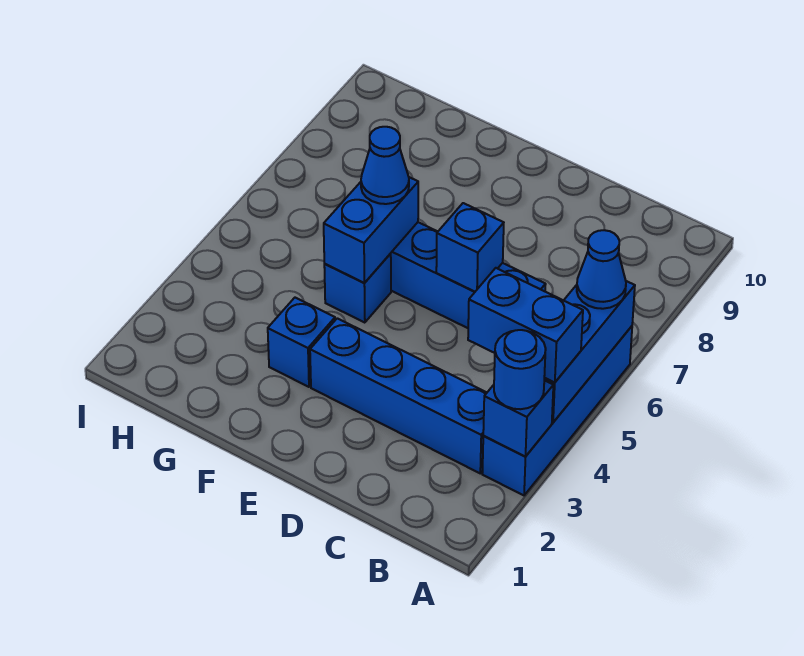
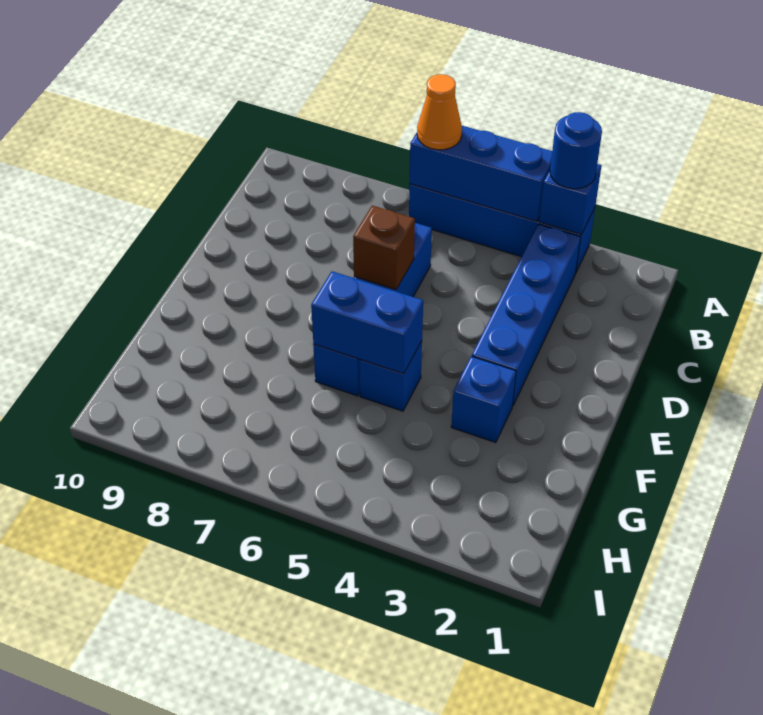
blue brick A4:B4 level 3 -> none
blue cone A6 level 3 -> orange cone A6 level 3
blue brick D6 level 2 -> brown brick D6 level 2
blue cone F6 level 3 -> none

